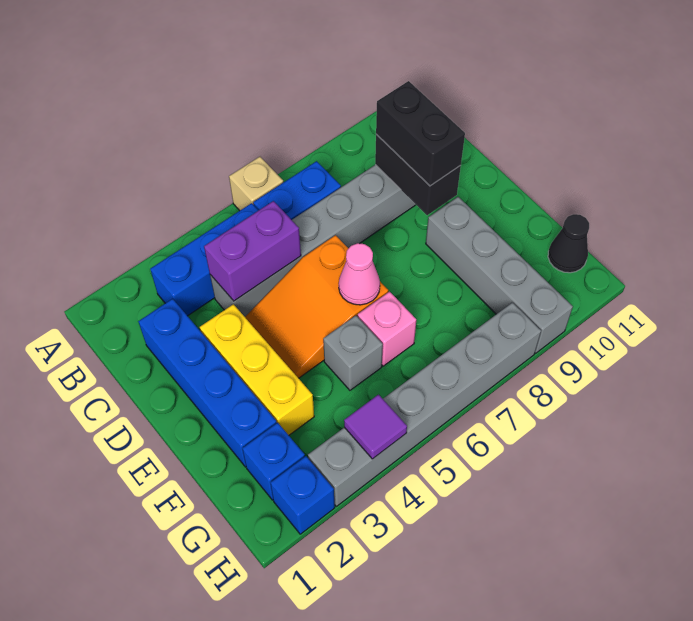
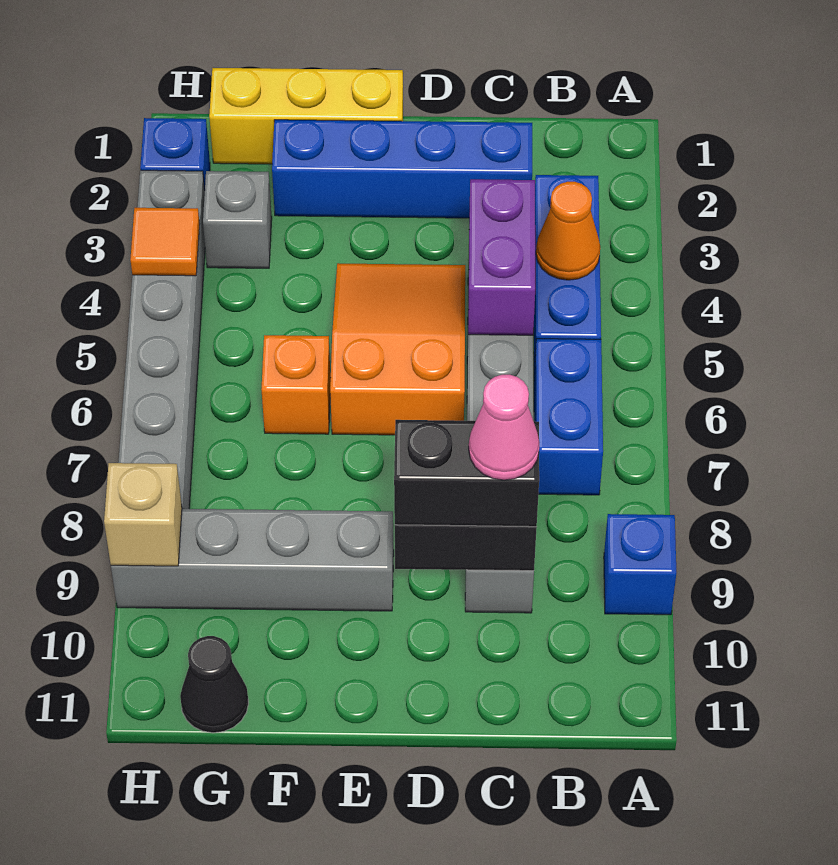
tan brick A6 level 1 -> tan brick H9 level 2
none -> orange cone B4 level 2
yellow brick D3:F3 level 1 -> yellow brick E1:G1 level 1
pink cone E6 level 2 -> pink cone C9 level 4
grey brick F5 level 1 -> grey brick G3 level 1
pink brick F6 level 1 -> orange brick F6 level 1
blue brick G2 level 1 -> blue brick A9 level 1
purple tile H4 level 2 -> orange tile H4 level 2

